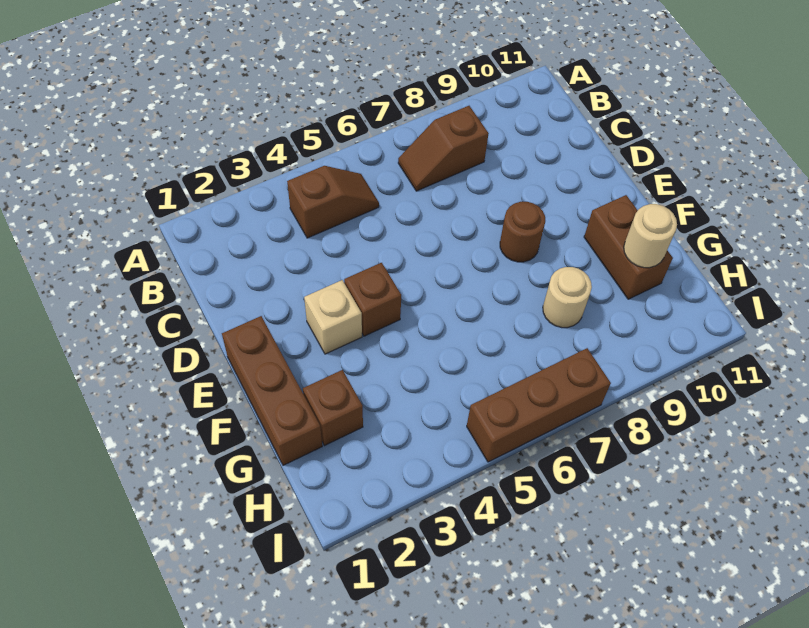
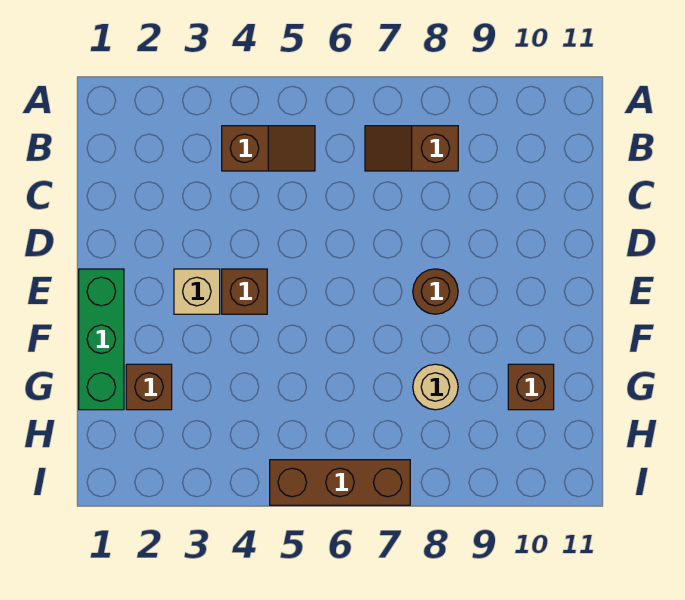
brown brick E1:G1 level 1 -> green brick E1:G1 level 1
brown brick F10:G10 level 1 -> brown brick G10 level 1
tan round brick G10 level 2 -> none

